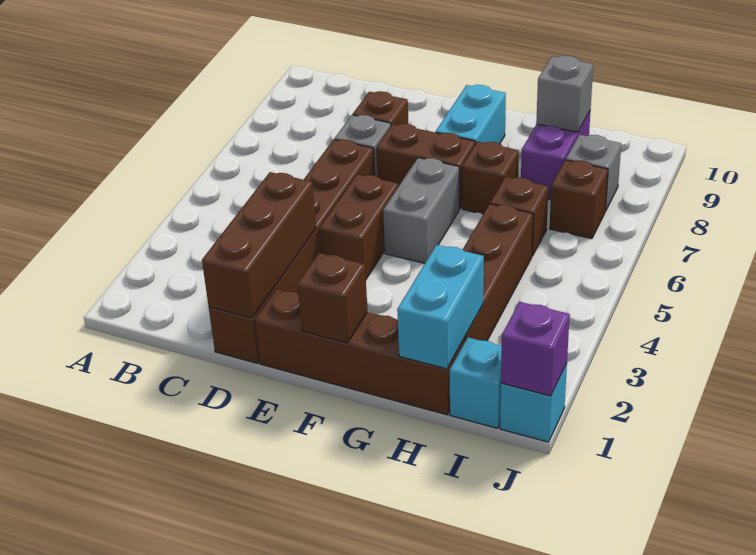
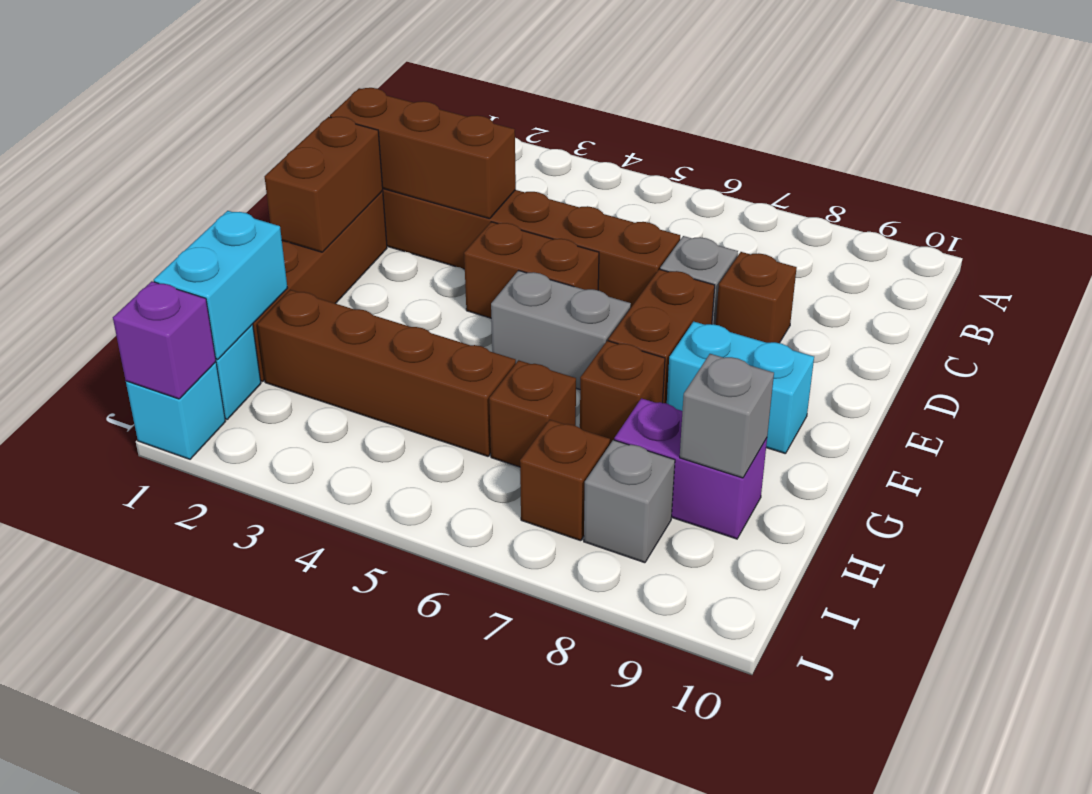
brown brick F1 level 2 -> brown brick E1:F1 level 2
cyan brick H1:H2 level 2 -> cyan brick H1:I1 level 2

